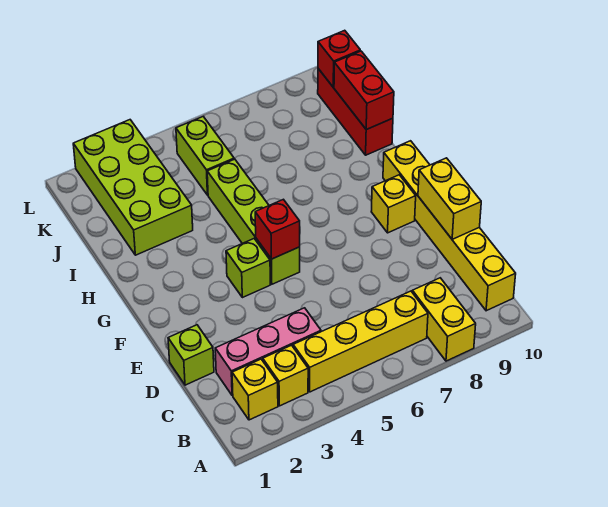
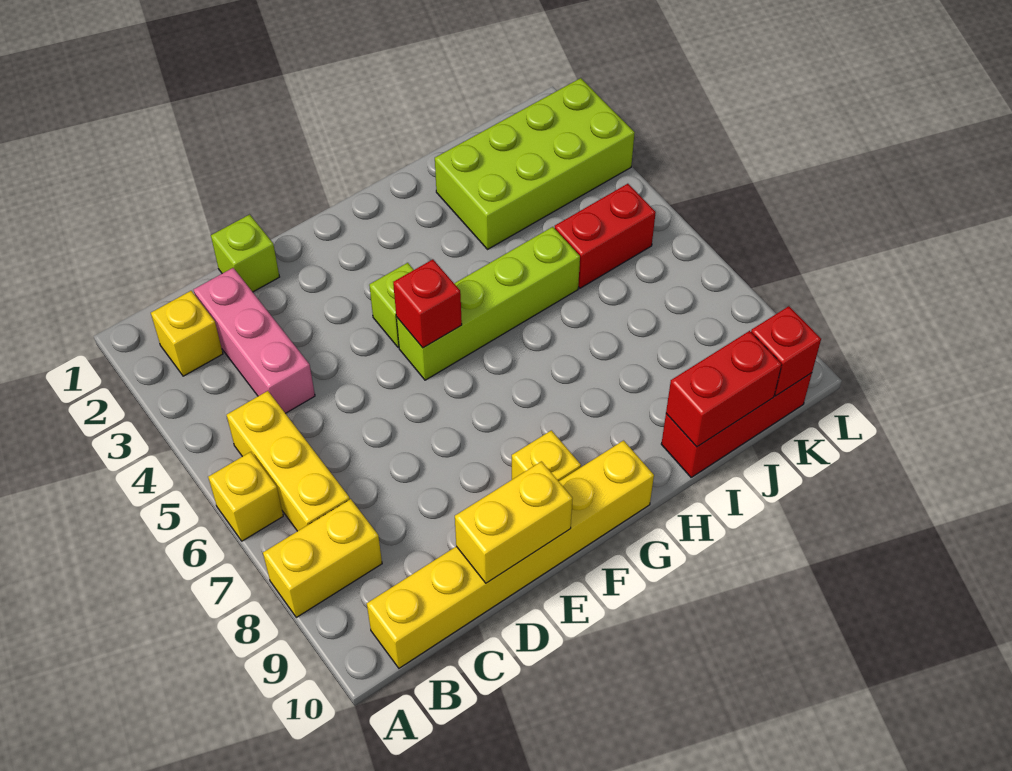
yellow brick B3 level 1 -> yellow brick A6 level 1
yellow brick B4:B7 level 1 -> yellow brick B5:B7 level 1
lime brick J5:K5 level 1 -> red brick J5:K5 level 1

